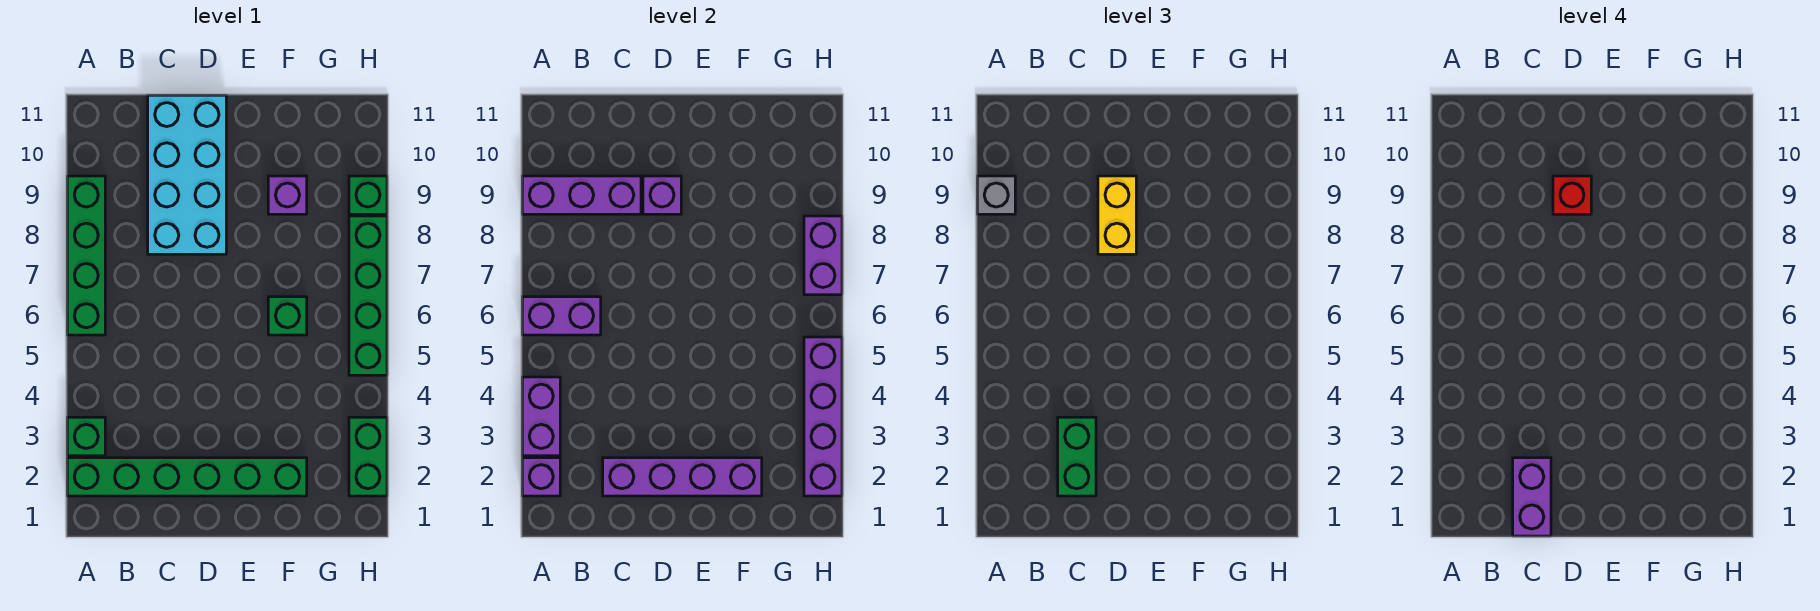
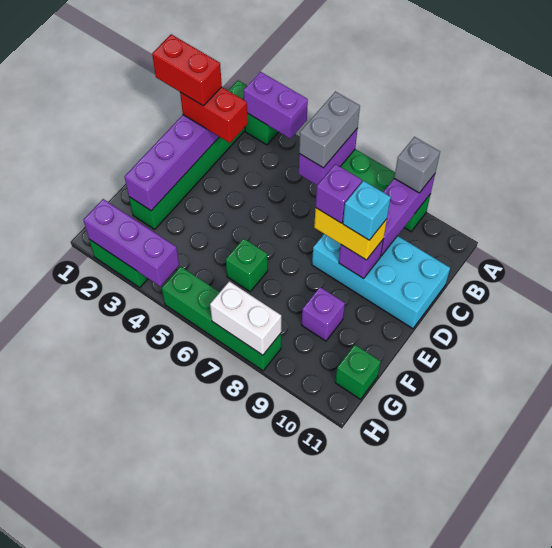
purple brick A2 level 2 -> purple brick D8 level 4
none -> grey brick A6:B6 level 3
purple brick C1:C2 level 4 -> red brick C1:C2 level 4
green brick C2:C3 level 3 -> red brick C2:C3 level 3
red brick D9 level 4 -> cyan brick D9 level 4
purple brick H2:H5 level 2 -> purple brick H2:H4 level 2
purple brick H7:H8 level 2 -> white brick H7:H8 level 2
green brick H9 level 1 -> green brick G11 level 1

